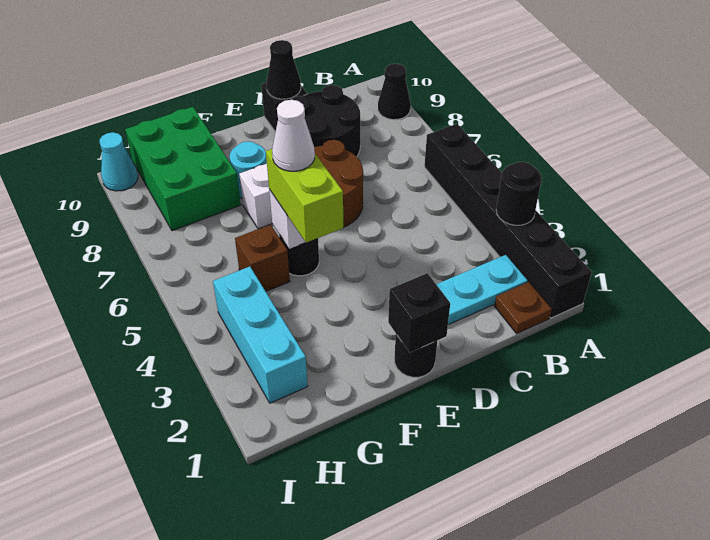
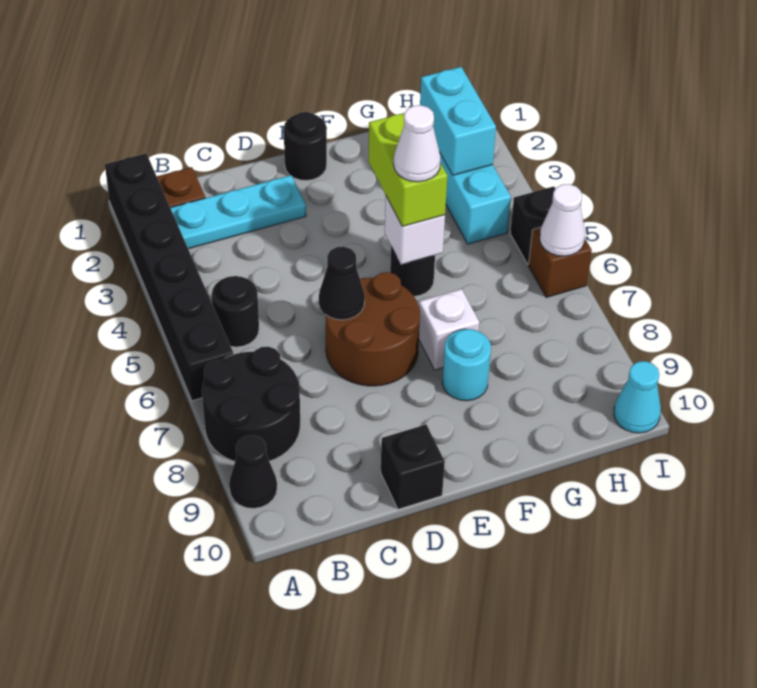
black round brick A3 level 2 -> black round brick B5 level 1
black round brick C8:D9 level 1 -> black round brick A7:B8 level 1
black cone D10 level 2 -> black cone D6 level 2
black brick E1 level 2 -> black brick I5 level 1
brown brick G5 level 1 -> brown brick I6 level 1
green brick G8:H10 level 1 -> none
none -> cyan brick H2:H3 level 2
none -> white cone I6 level 2

